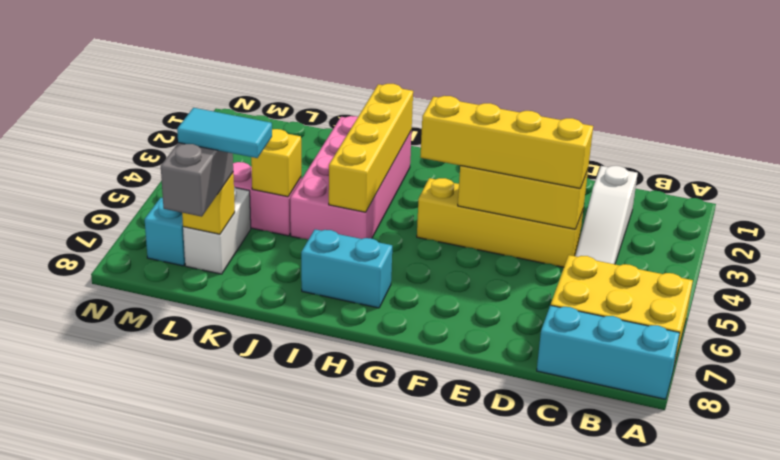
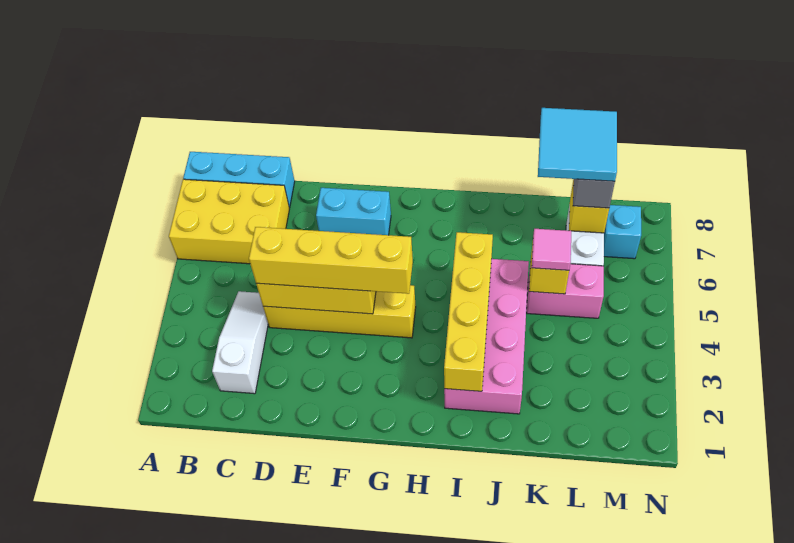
cyan brick H7:I7 level 1 -> cyan brick E7:F7 level 1
none -> pink tile K5 level 3
cyan tile K7:L7 level 4 -> cyan tile K7:L8 level 4

